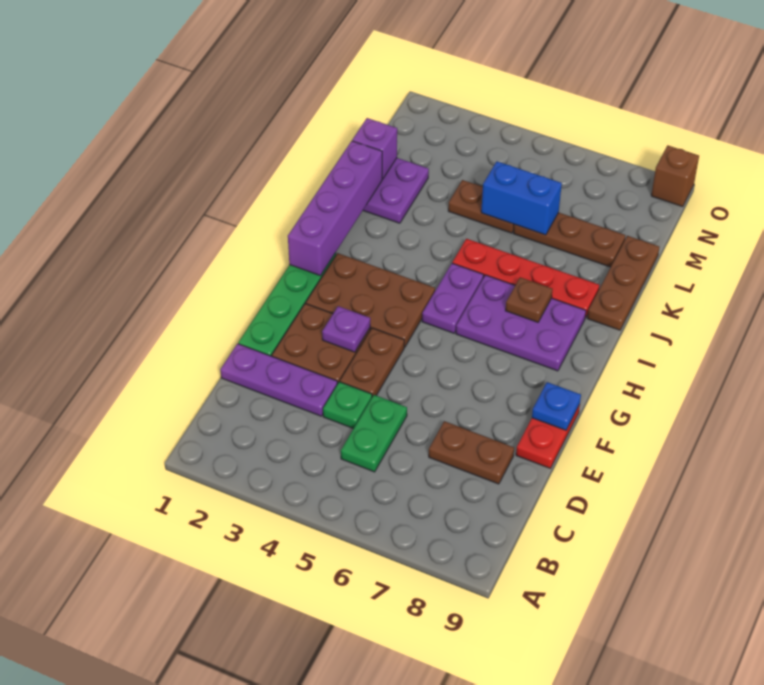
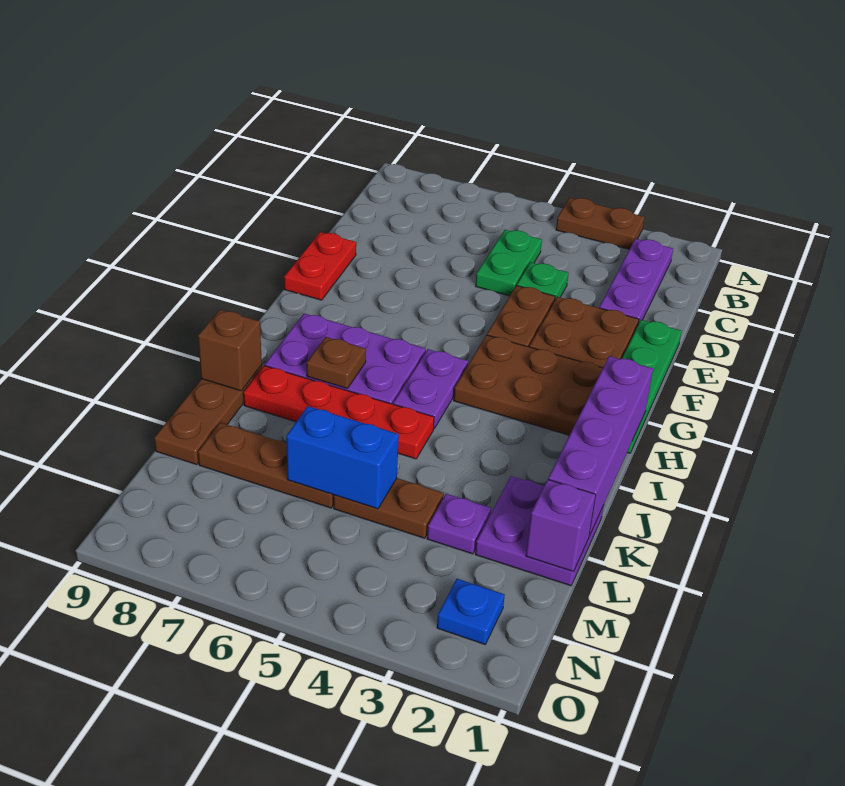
purple plate D1:D3 level 1 -> purple plate B2:D2 level 1
brown plate D7:D8 level 1 -> brown plate A3:A4 level 1
purple plate F3 level 2 -> purple plate L3 level 1
blue plate F9 level 2 -> blue plate N2 level 1
brown brick O9 level 1 -> brown brick J9 level 2

